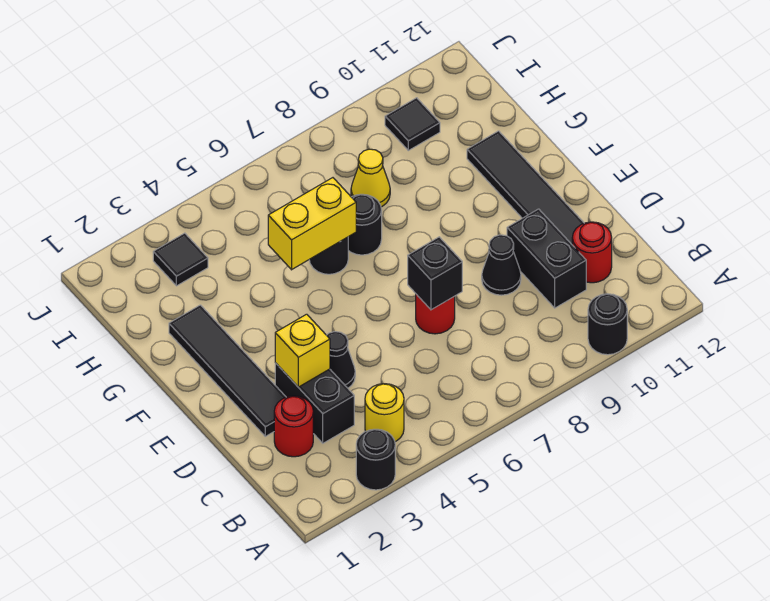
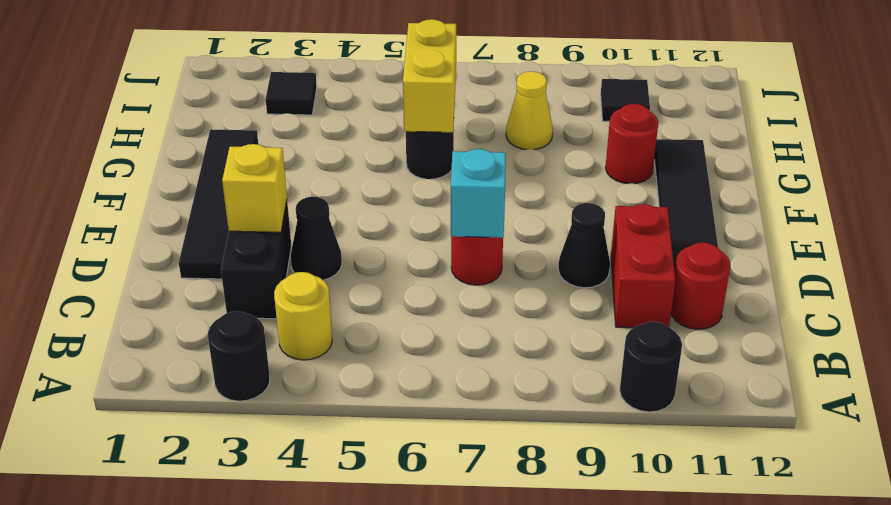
red round brick C2 level 1 -> red round brick G10 level 1
black brick C10:D10 level 1 -> red brick C10:D10 level 1
black brick D7 level 2 -> cyan brick D7 level 2
yellow brick G5:G6 level 2 -> yellow brick G6:H6 level 2
black round brick G7 level 1 -> none

